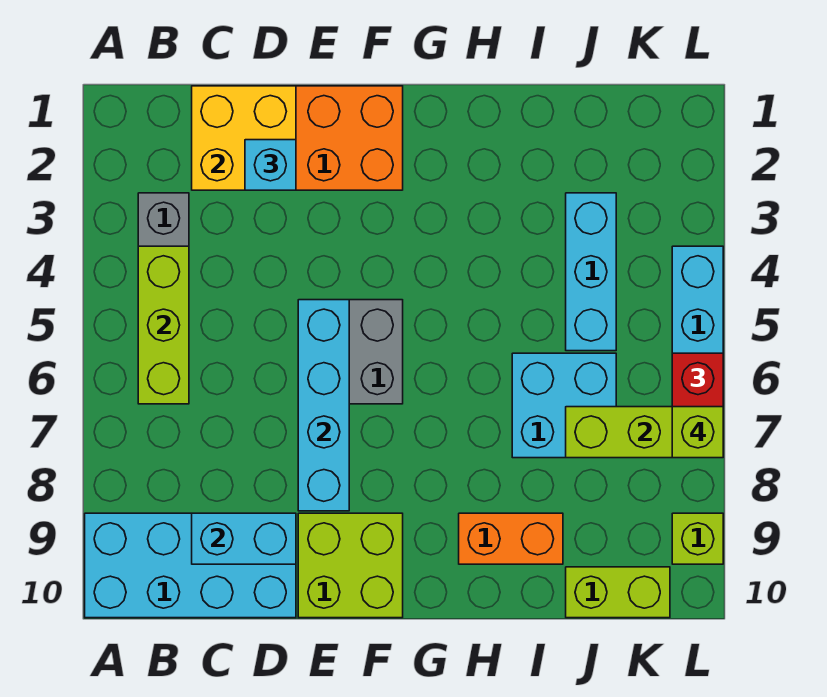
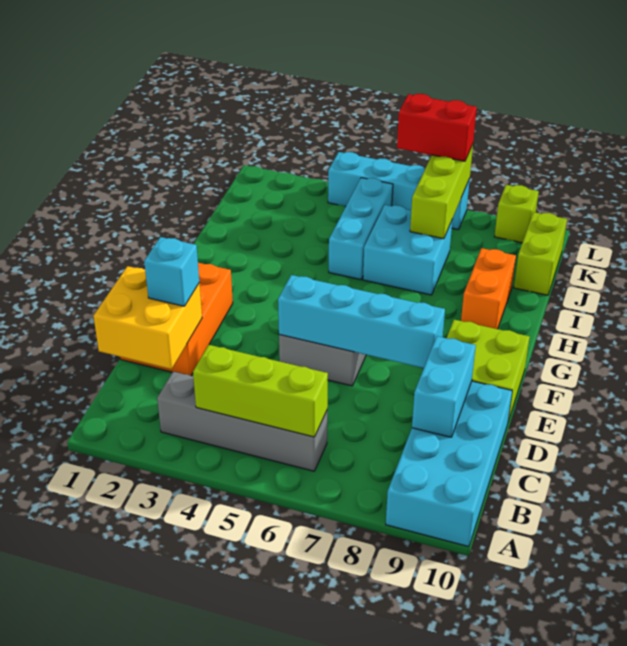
cyan brick J3:J5 level 1 -> cyan brick I5:K5 level 1
lime brick L7 level 4 -> none

